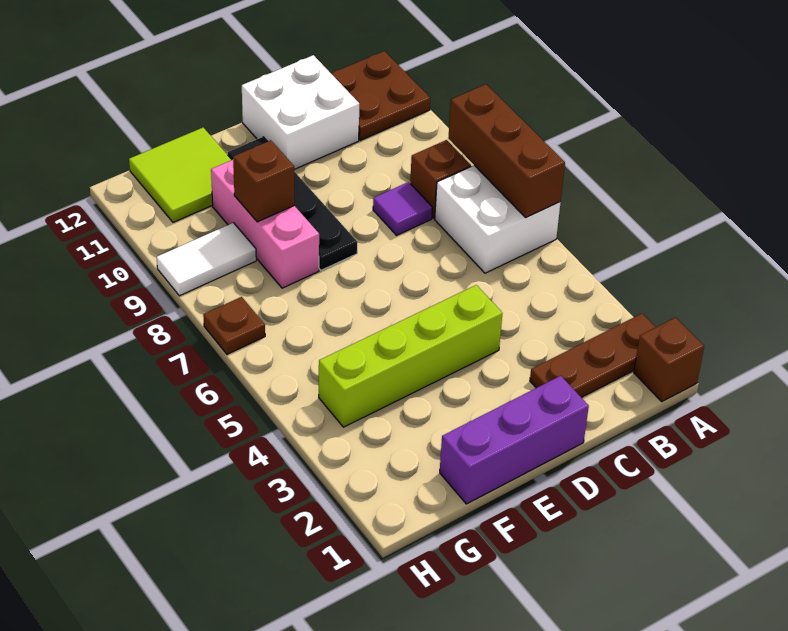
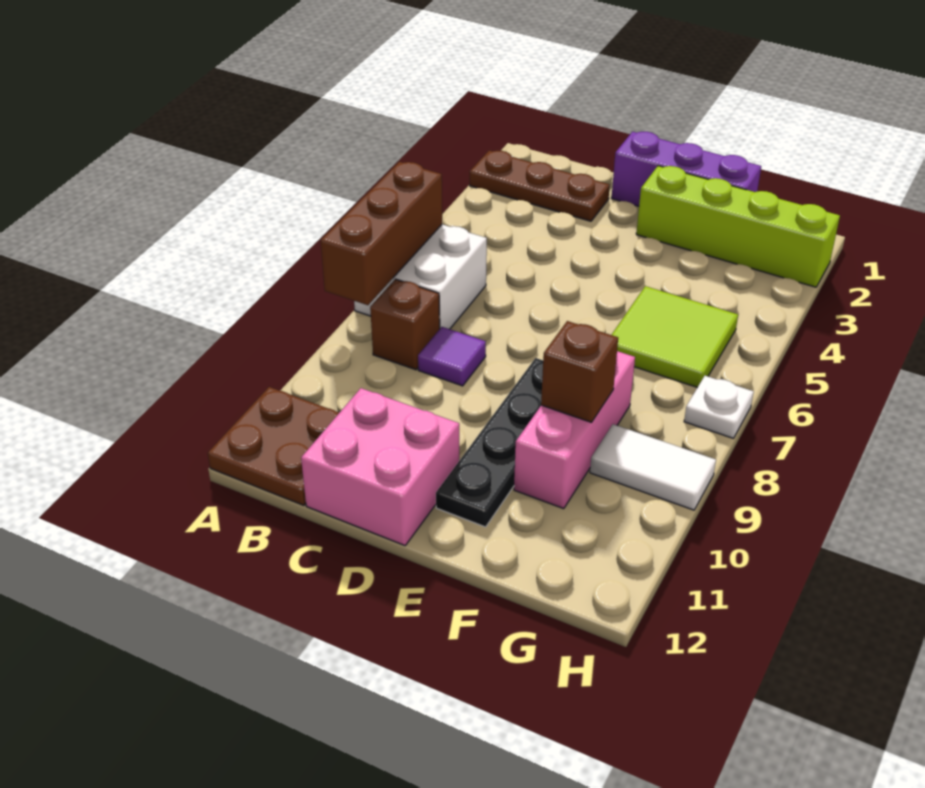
brown brick A1 level 1 -> none
white brick C11:D12 level 1 -> pink brick C11:D12 level 1
lime brick D4:G4 level 1 -> lime brick E2:H2 level 1
lime tile F11:G12 level 1 -> lime tile F5:G6 level 1
brown plate H7 level 1 -> white plate H7 level 1

